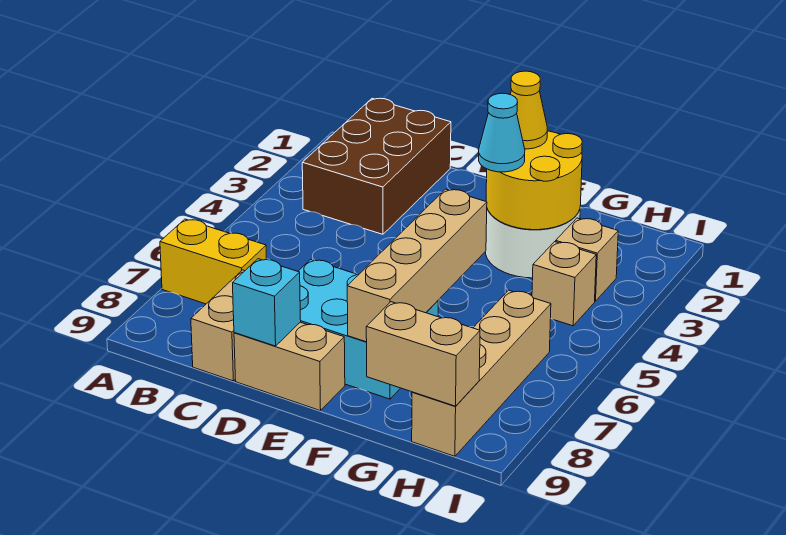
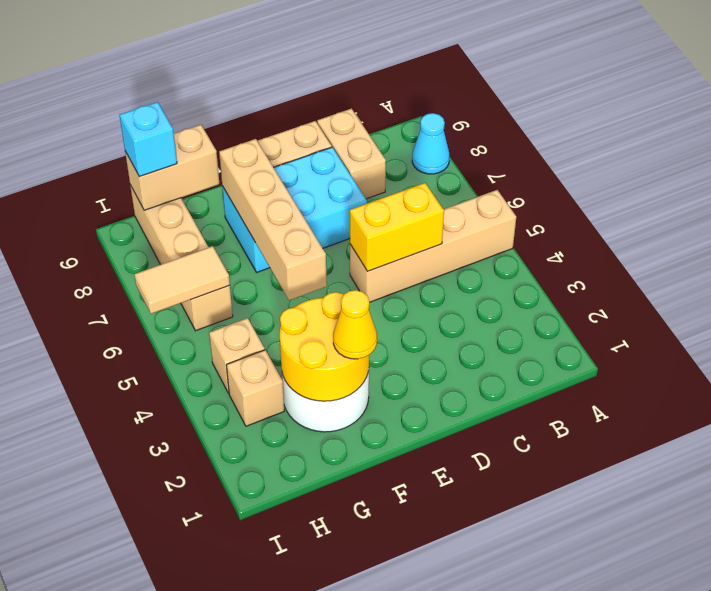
none -> tan brick A5:D5 level 1
yellow brick A7:B7 level 1 -> yellow brick C5:D5 level 2
brown brick B1:C3 level 1 -> none
cyan brick D9 level 2 -> cyan brick H9 level 3
cyan cone F3 level 3 -> cyan cone A8 level 1
none -> tan tile H6:I6 level 2

